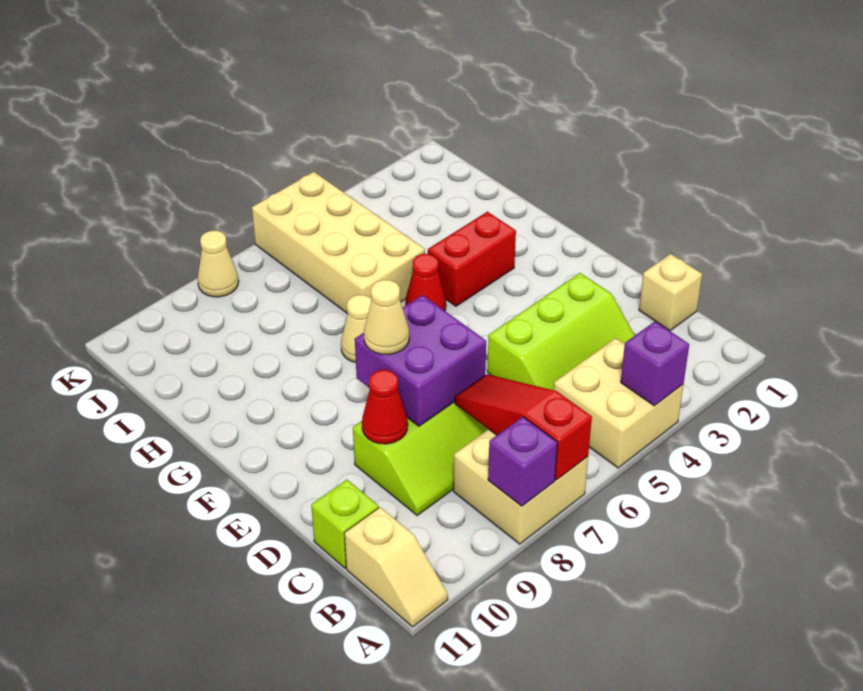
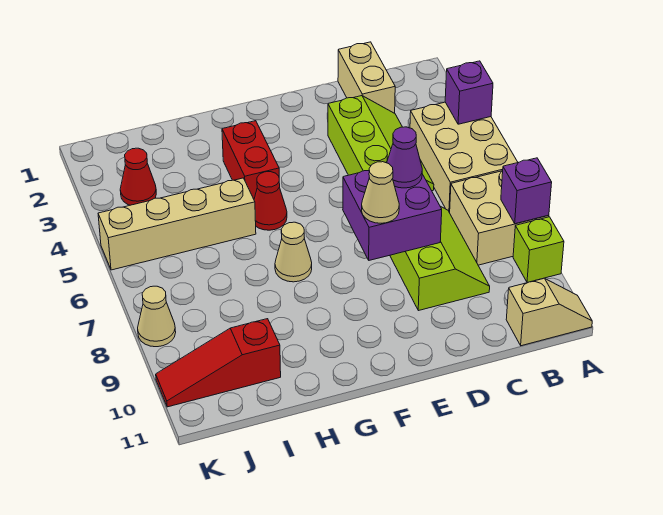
tan brick A4:B5 level 1 -> tan brick A4:B6 level 1
red slope A7:C7 level 2 top A -> red slope I10:K10 level 1 top I
tan brick C1 level 1 -> tan brick C1:C2 level 1
lime brick C11 level 1 -> lime brick A9 level 1
none -> purple cone D7 level 3
red cone D9 level 2 -> red cone J3 level 1
tan brick H5:K6 level 1 -> tan brick H5:K5 level 1

